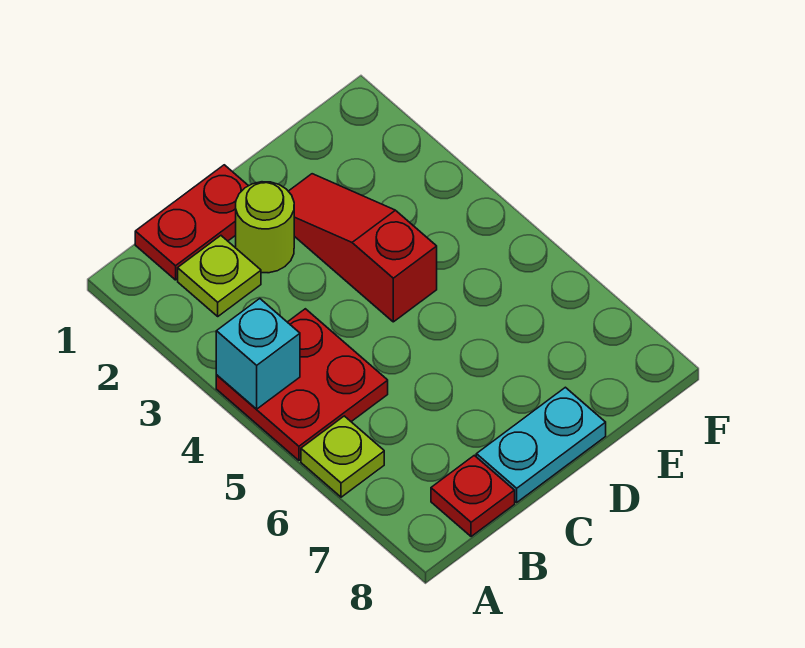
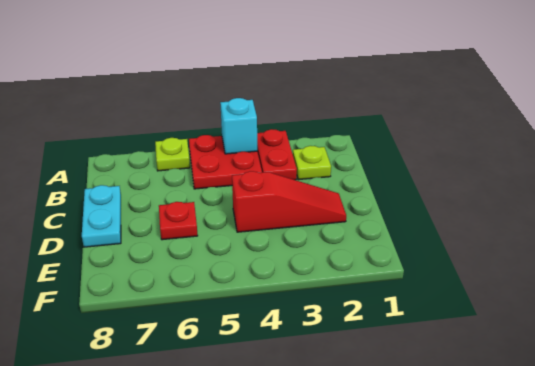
red plate B1:C1 level 1 -> red plate A3:B3 level 1
red plate B8 level 1 -> red plate D6 level 1
lime round brick C2 level 1 -> none

